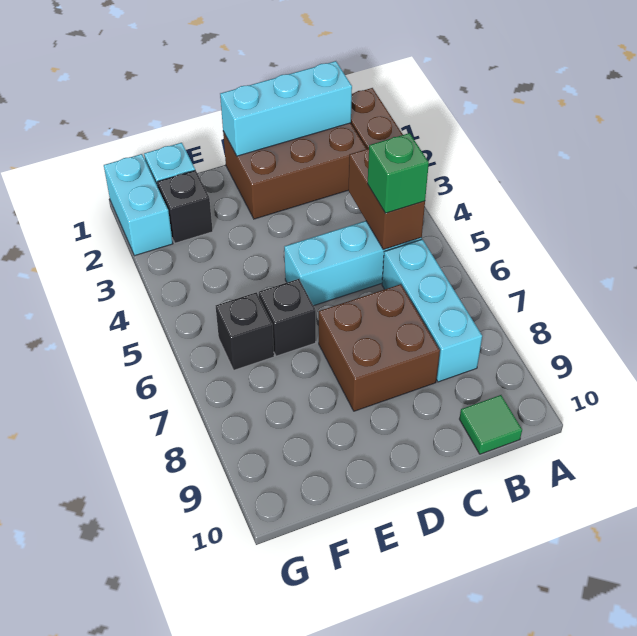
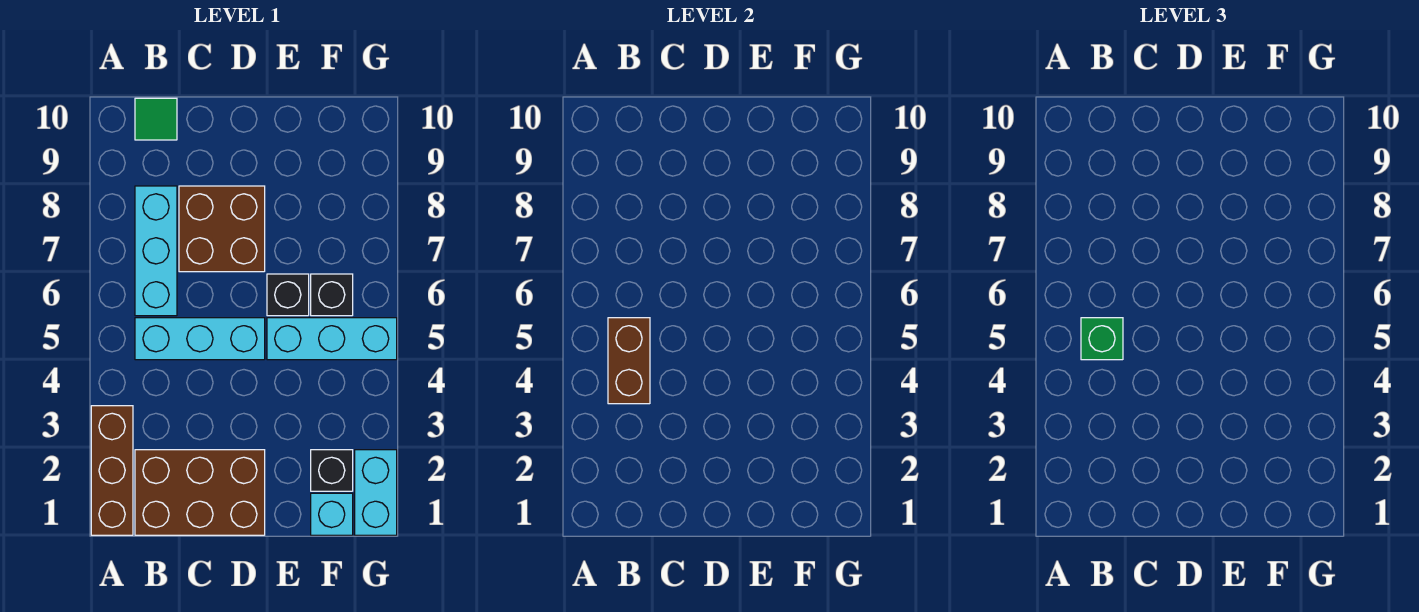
cyan brick B1:D1 level 2 -> cyan brick E5:G5 level 1

